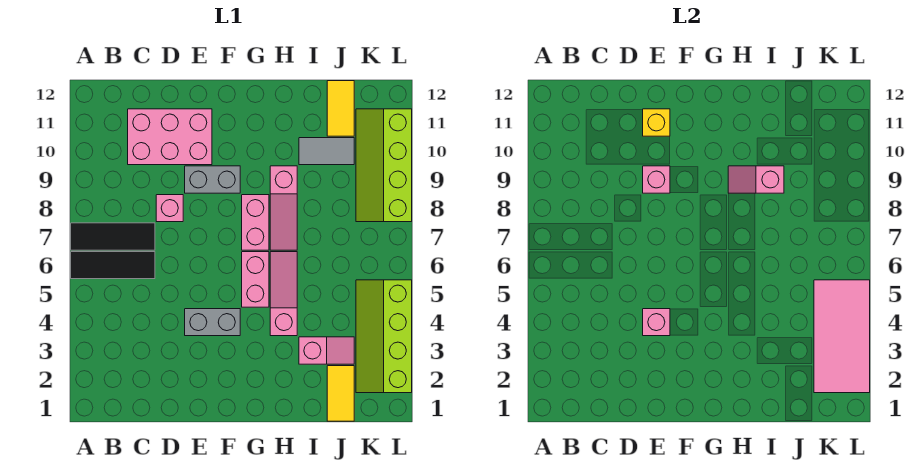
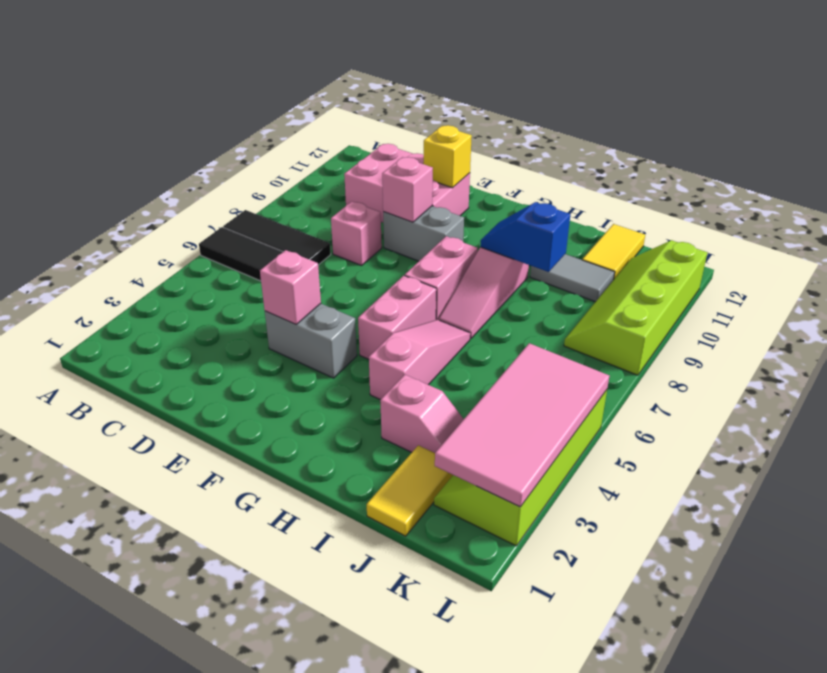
pink slope H9:I9 level 2 top I -> blue slope H9:I9 level 2 top I

